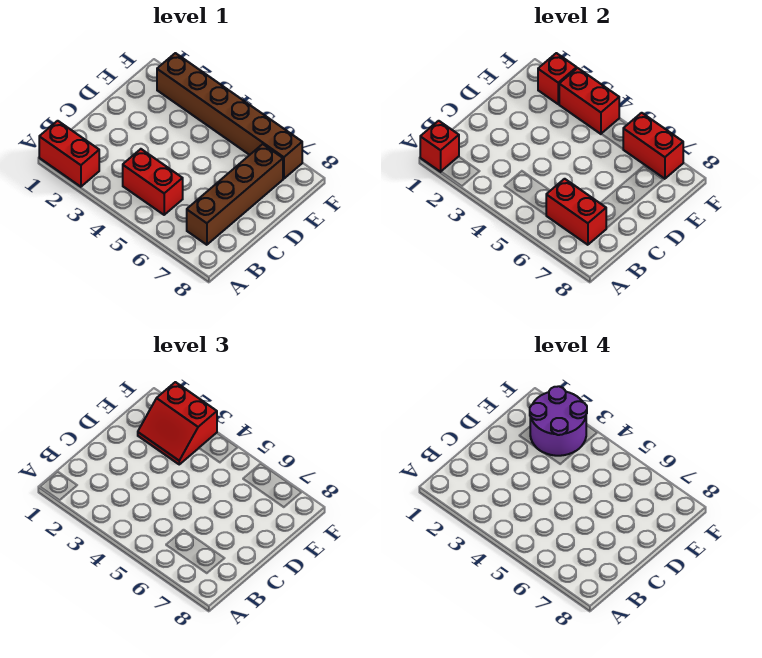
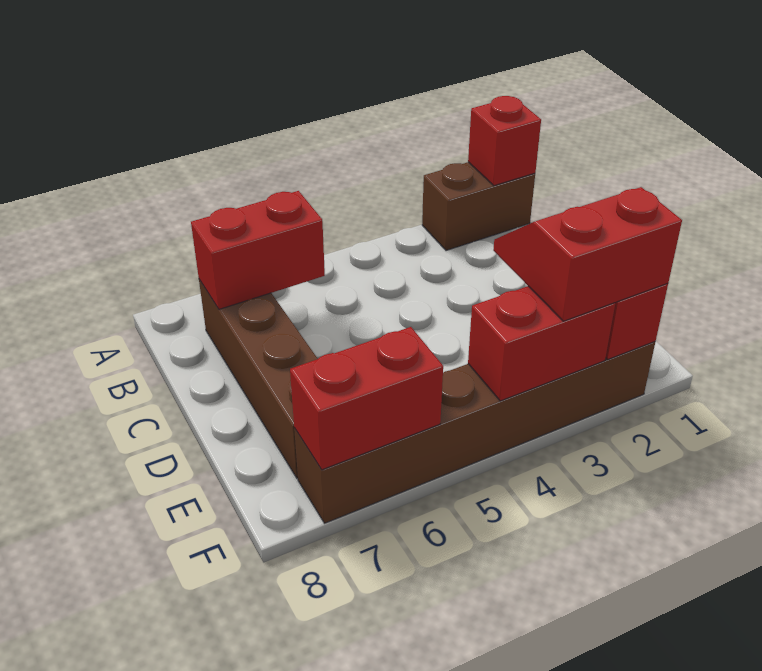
red brick A1:A2 level 1 -> brown brick A1:A2 level 1
red brick B4:B5 level 1 -> none
purple round brick E2:F3 level 4 -> none

